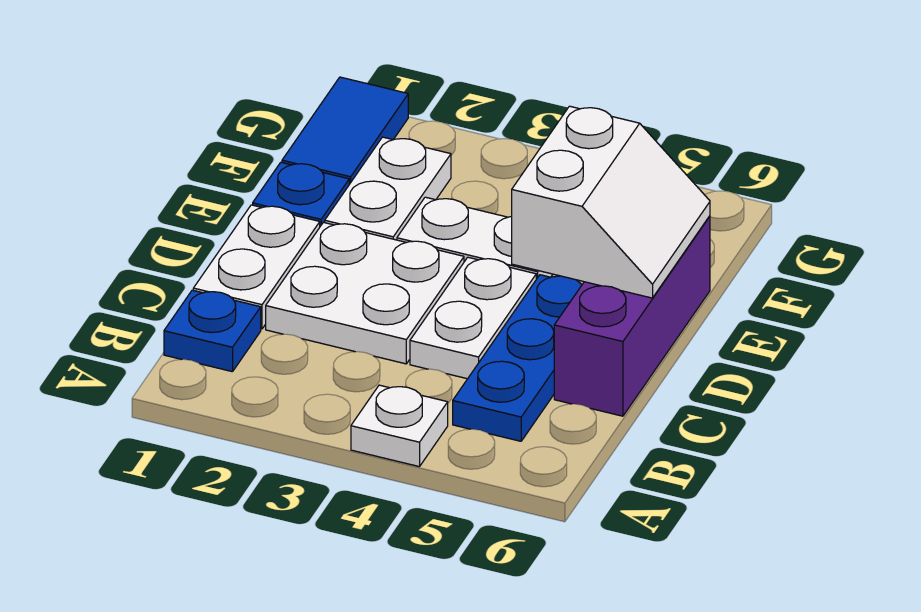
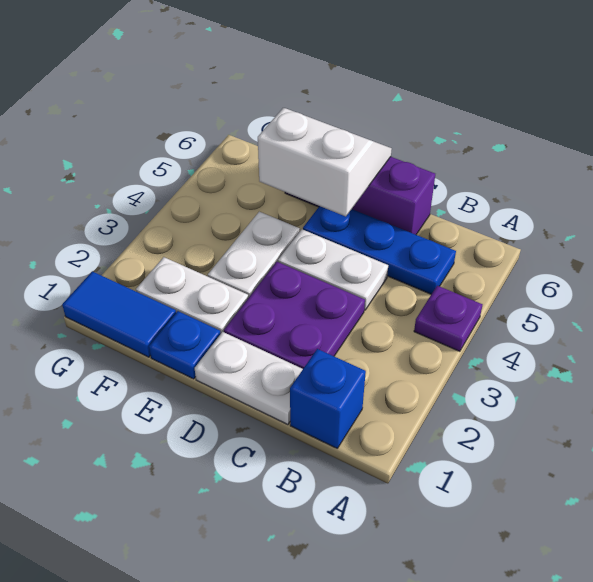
white plate A4 level 1 -> purple plate A4 level 1
blue plate B1 level 1 -> blue brick B1 level 1
white plate C2:D3 level 1 -> purple plate C2:D3 level 1

